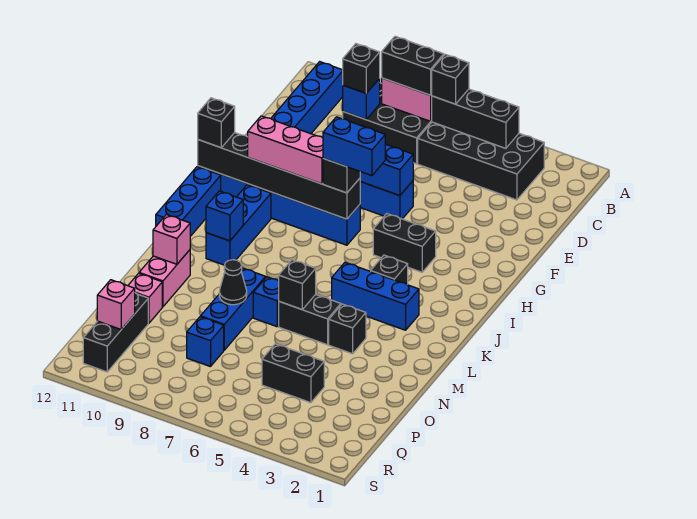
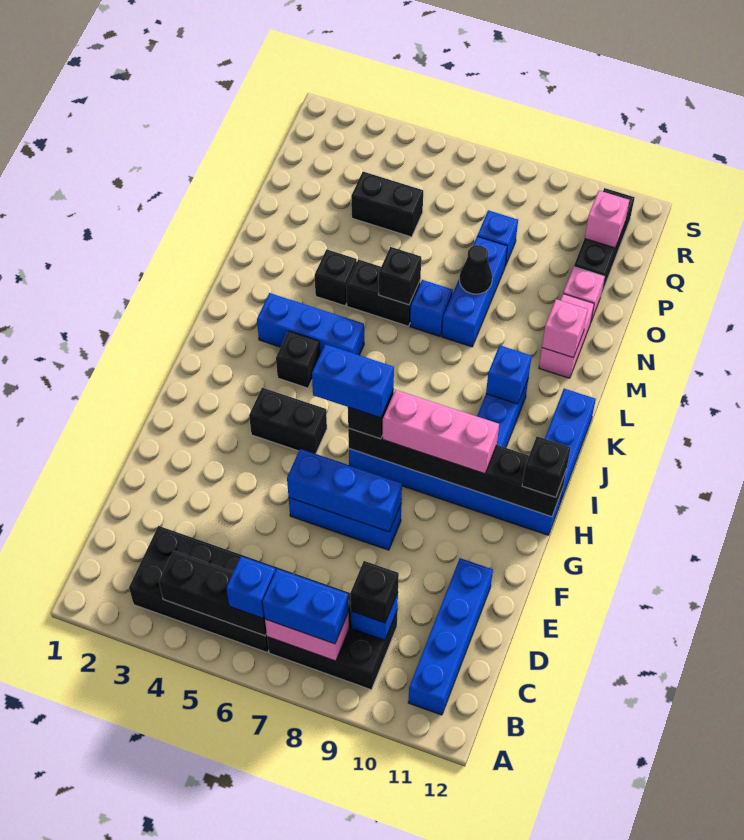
black brick B6 level 3 -> blue brick B6 level 3
black brick B7:B8 level 3 -> blue brick B7:B8 level 3

